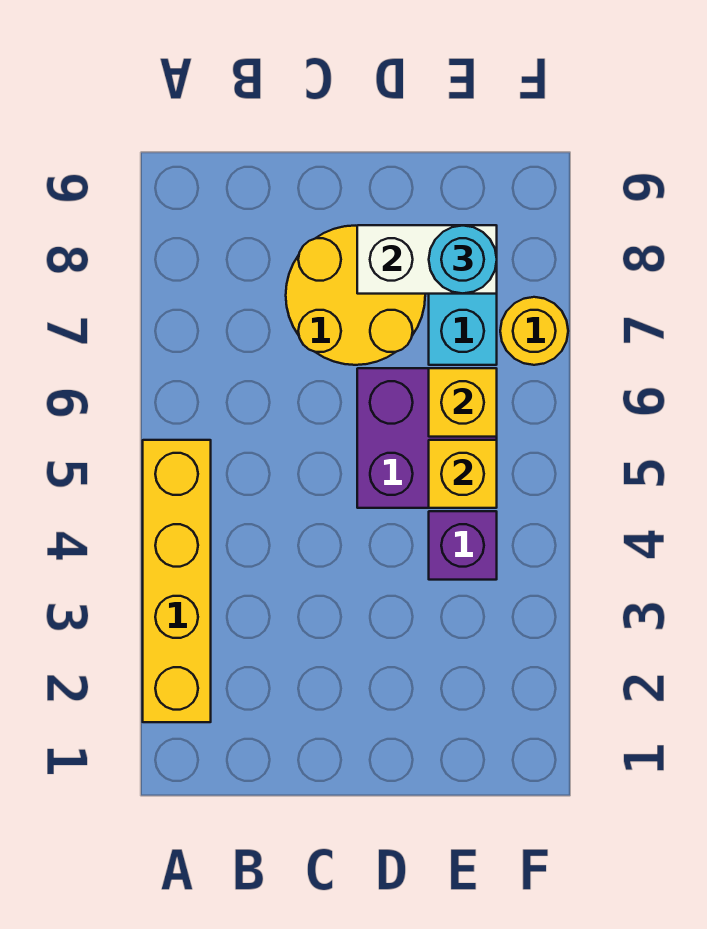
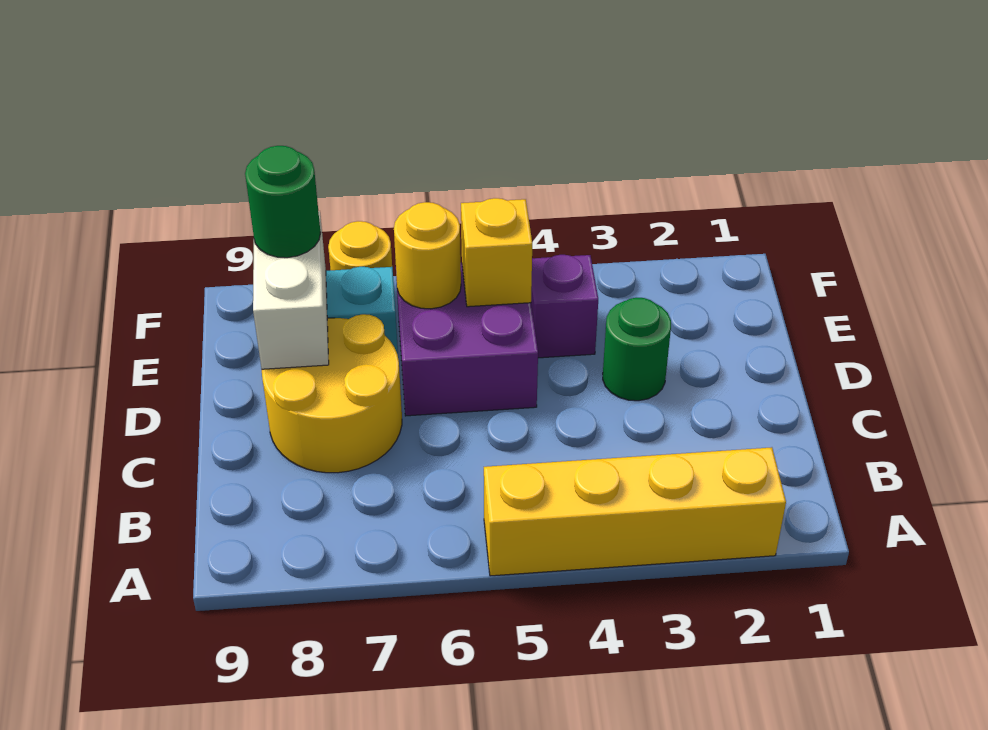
none -> green round brick D3 level 1
yellow brick E6 level 2 -> yellow round brick E6 level 2
cyan round brick E8 level 3 -> green round brick E8 level 3

